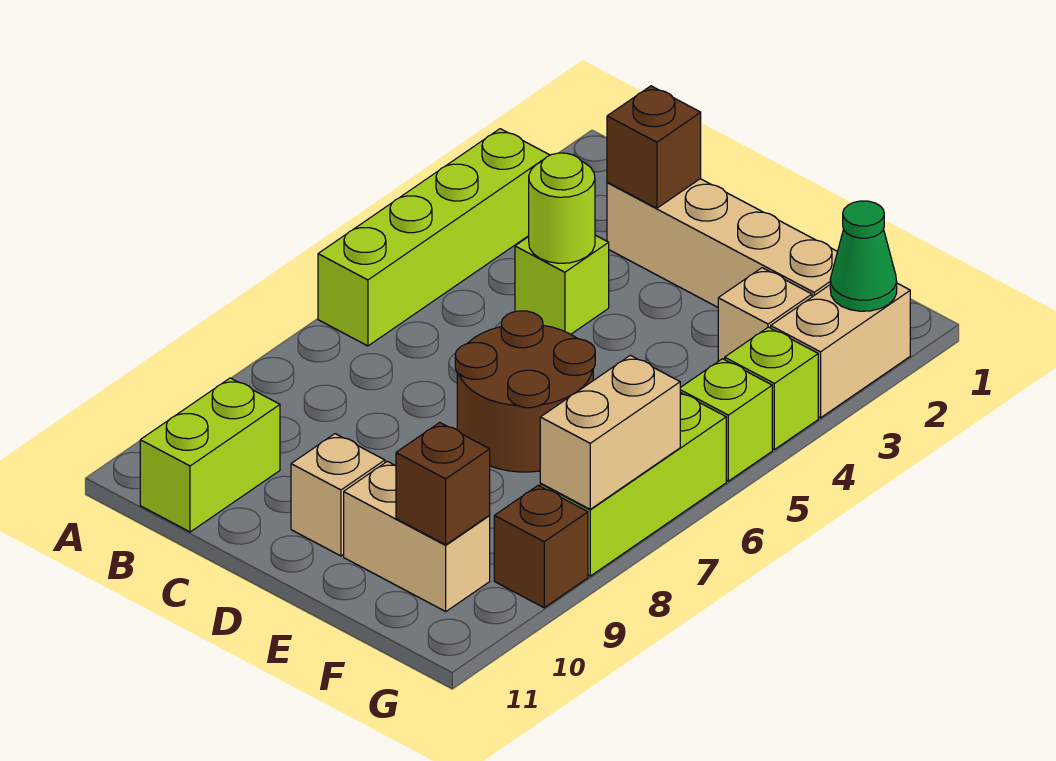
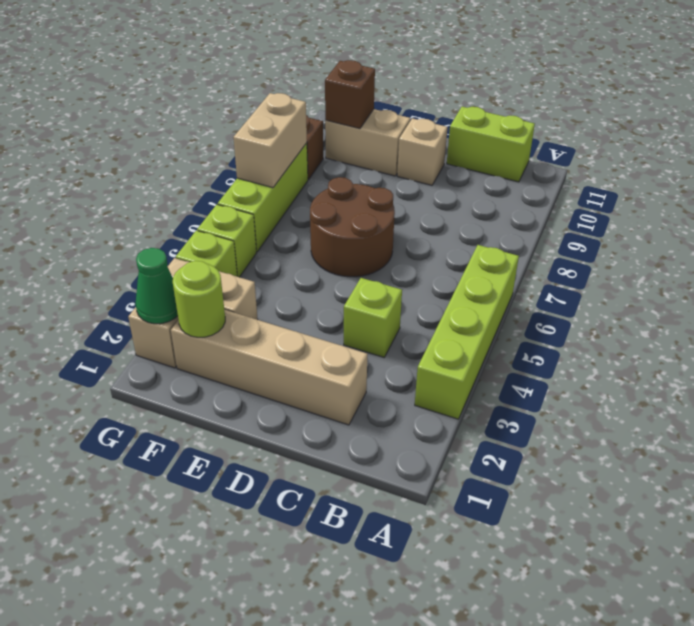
lime brick B10:B11 level 1 -> lime brick B11:C11 level 1
brown brick C2 level 2 -> none
lime round brick C4 level 2 -> lime round brick F2 level 2

